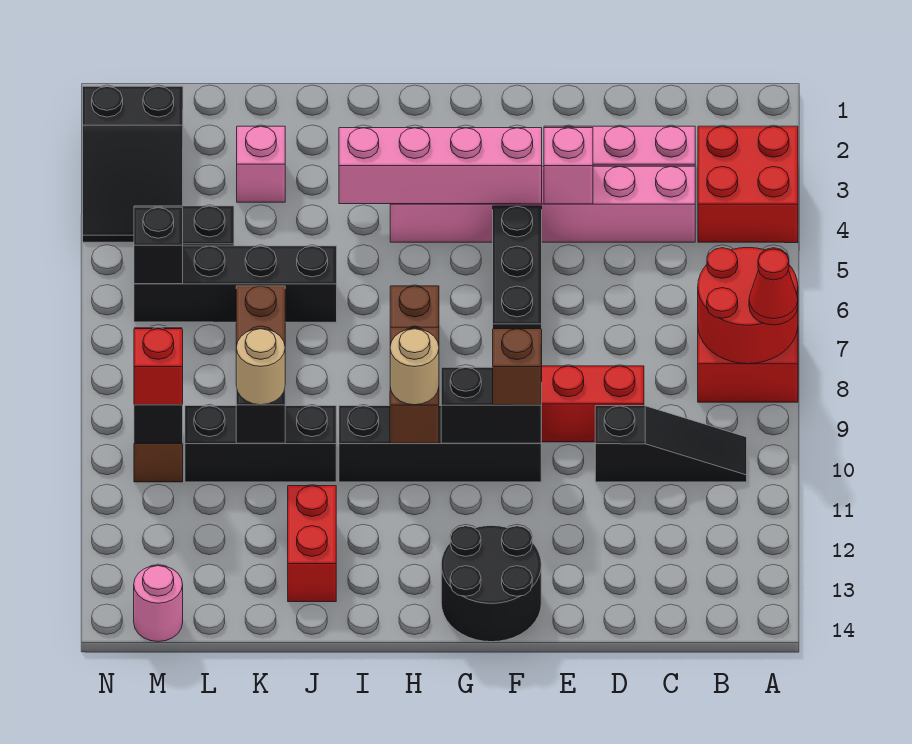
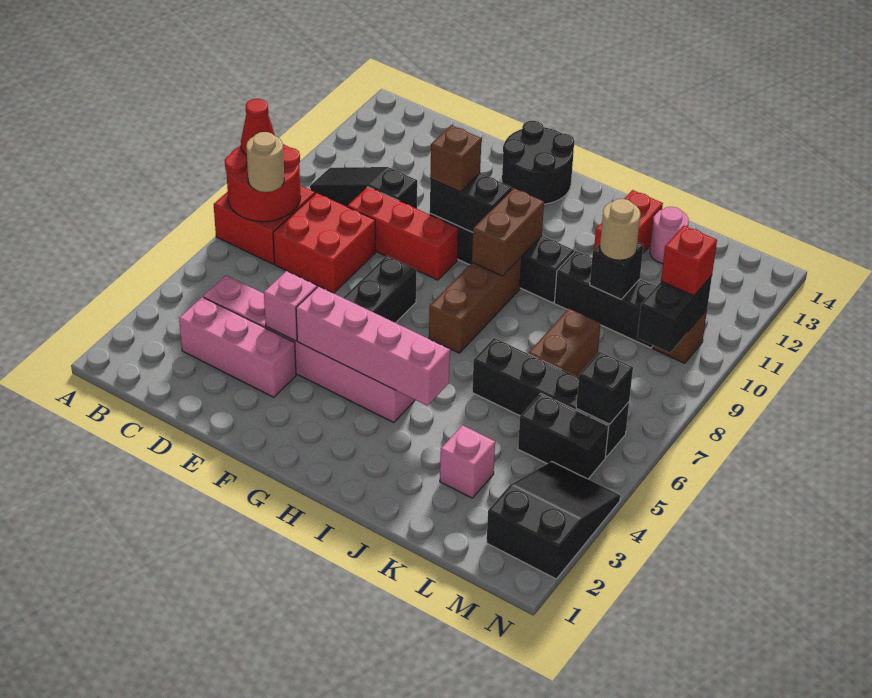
red brick A3:B4 level 1 -> red brick C7:D8 level 1
tan round brick H10 level 3 -> tan round brick B7 level 3
pink round brick M14 level 1 -> pink round brick K13 level 1

